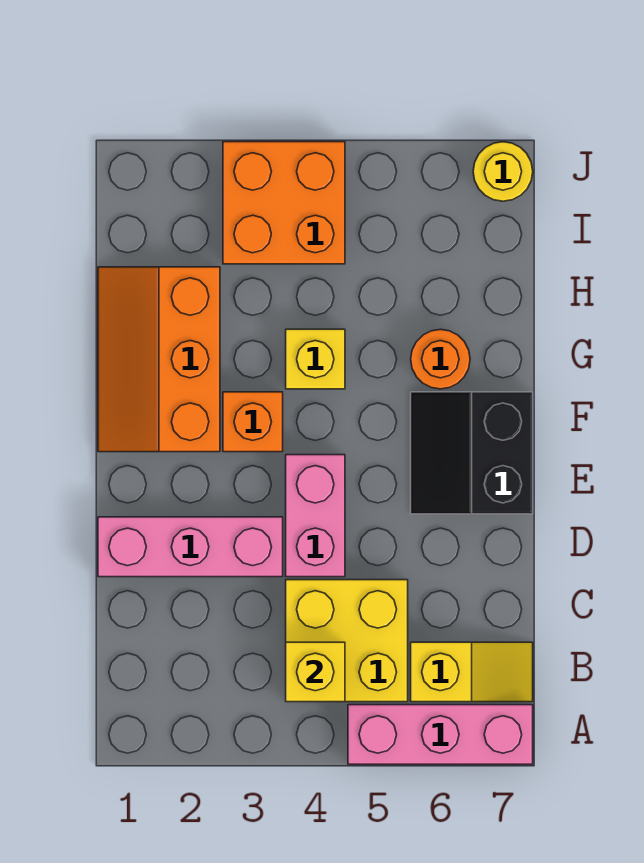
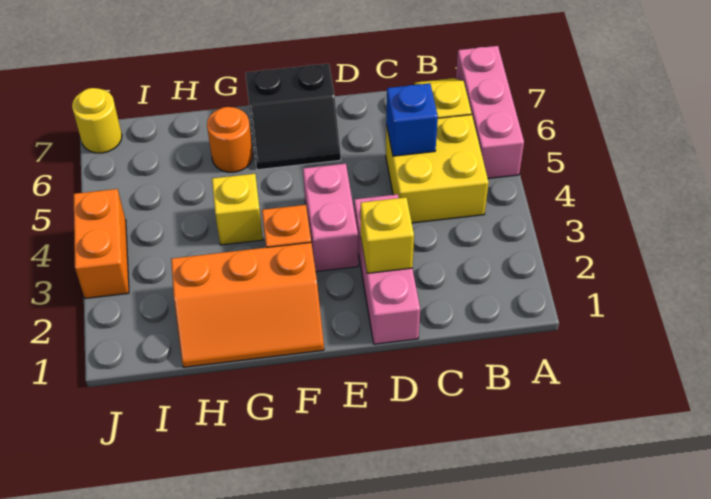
yellow brick B4 level 2 -> yellow brick D2 level 2
none -> blue brick C5 level 2
pink brick D4:E4 level 1 -> pink brick E3:E4 level 1
orange brick I3:J4 level 1 -> orange brick J3:J4 level 1

